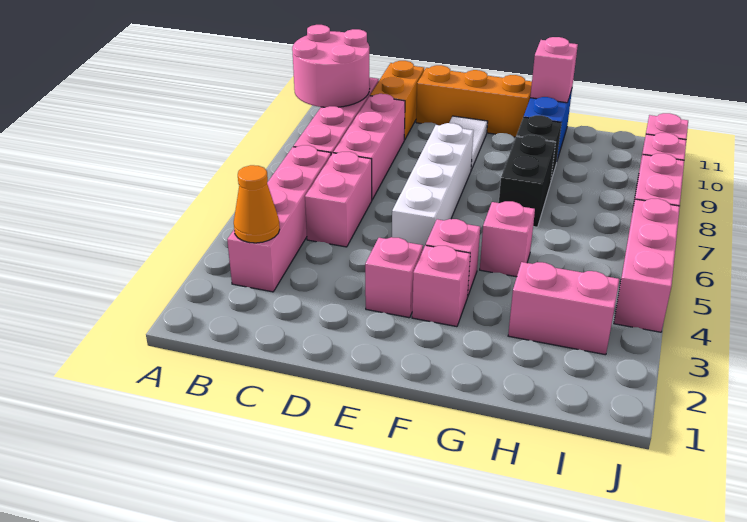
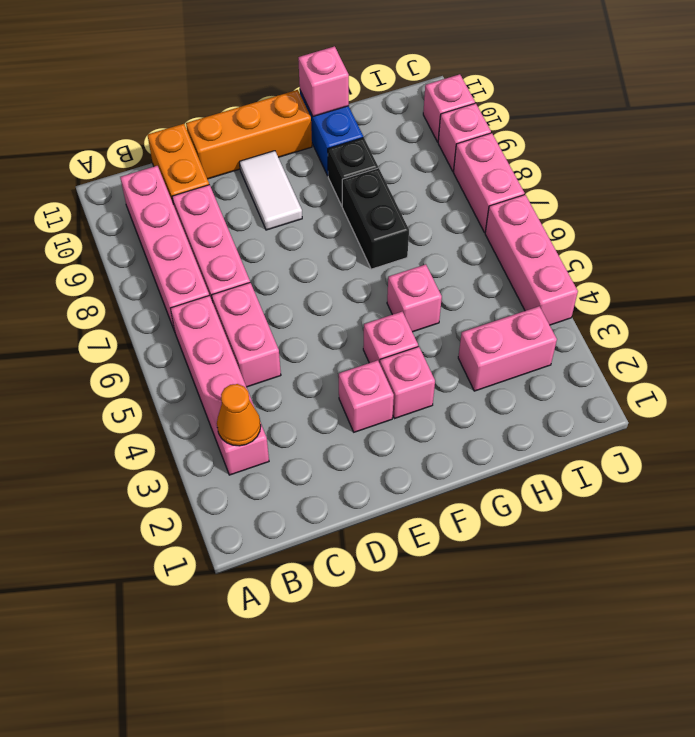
pink round brick A9:B10 level 2 -> none
white brick E5:E8 level 1 -> none

